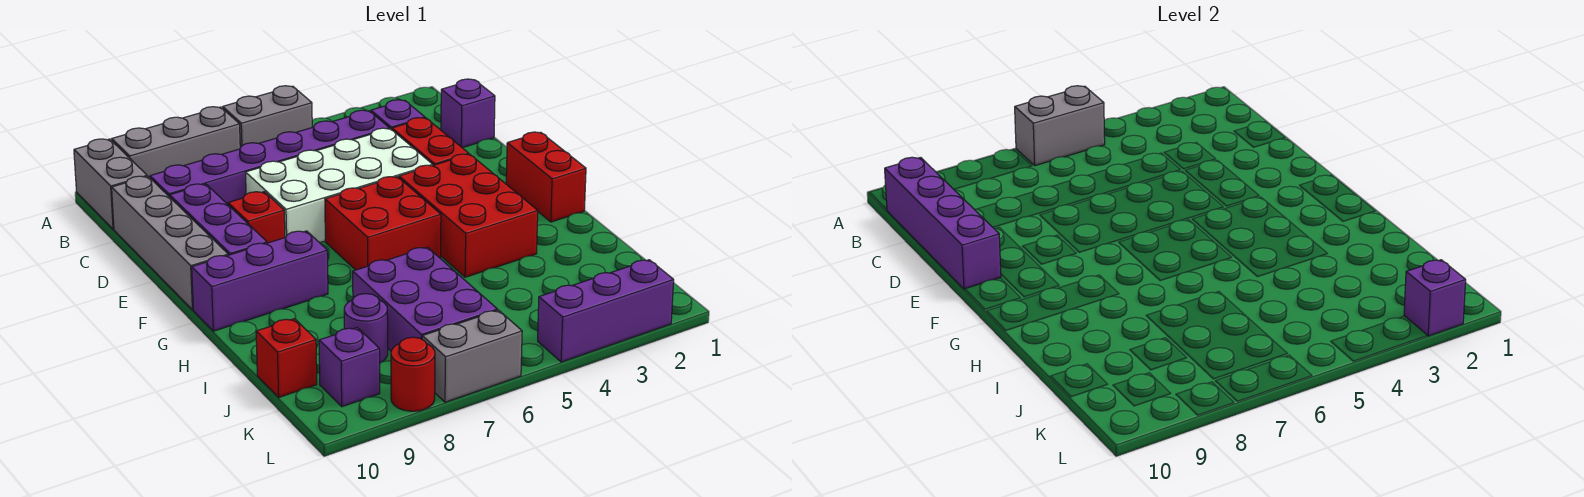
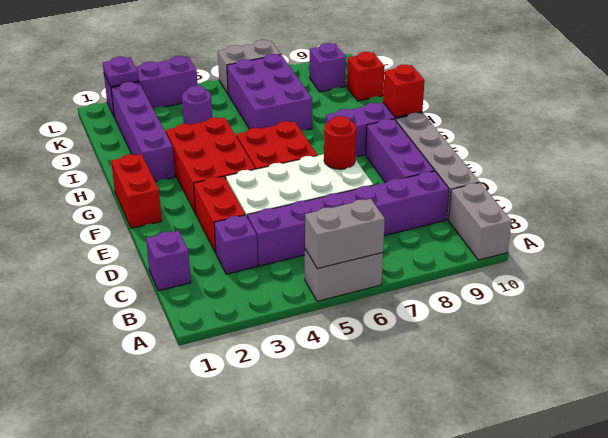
grey brick A7:A9 level 1 -> none
purple brick B10:E10 level 2 -> purple brick H2:K2 level 1
red brick E8 level 1 -> red brick G10 level 2
purple round brick J8 level 1 -> purple round brick J4 level 1
purple brick L2 level 2 -> purple plate L2 level 2
red round brick L8 level 1 -> red round brick E7 level 2

